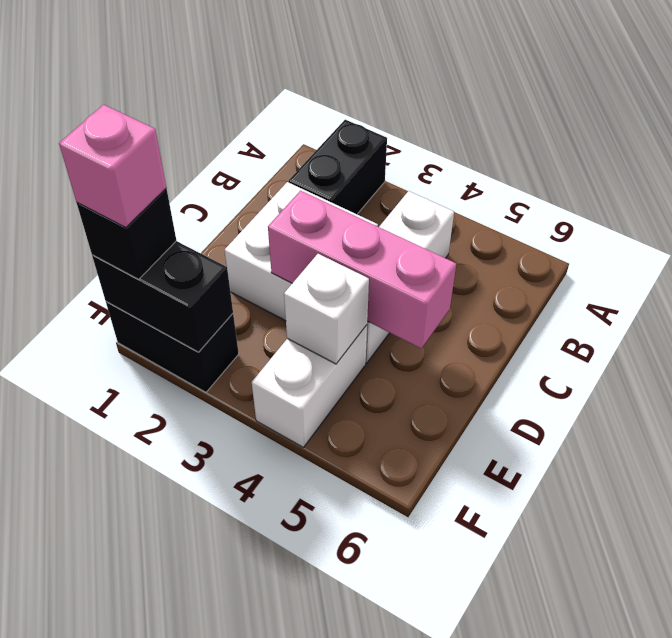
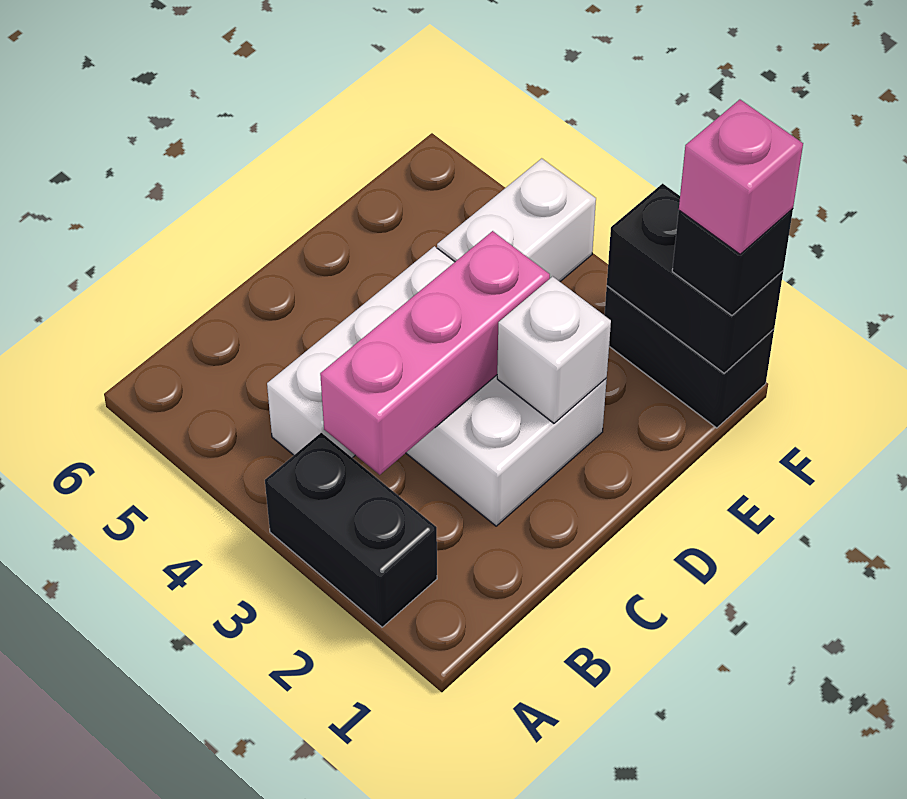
black brick A2:B2 level 1 -> black brick A2:A3 level 1
pink brick D3:D5 level 2 -> pink brick B3:D3 level 2
white brick E4 level 2 -> white brick D2 level 2

